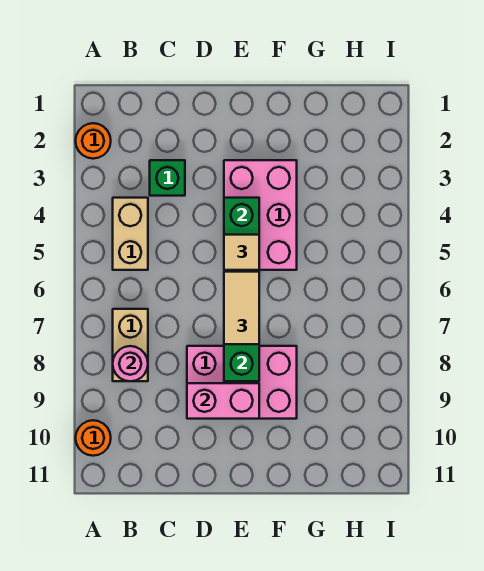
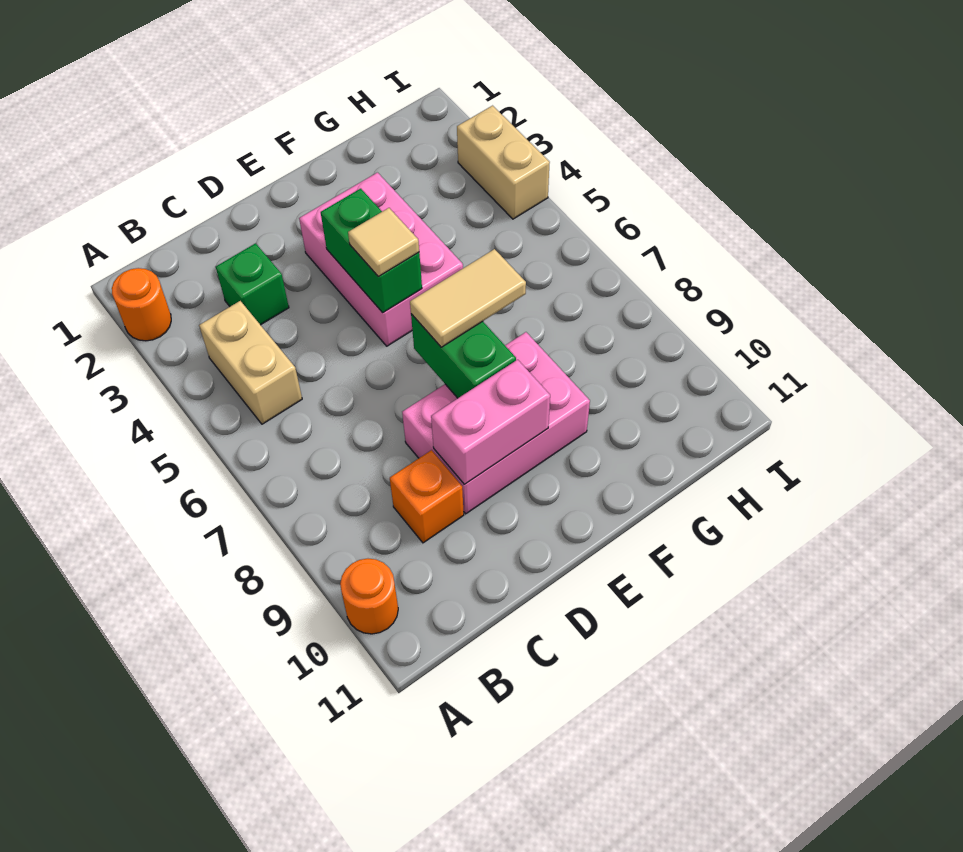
tan brick B7:B8 level 1 -> tan brick I3:I4 level 1
pink round brick B8 level 2 -> none
none -> orange brick C9 level 1
tan tile E6:E7 level 3 -> tan tile E7:F7 level 3

